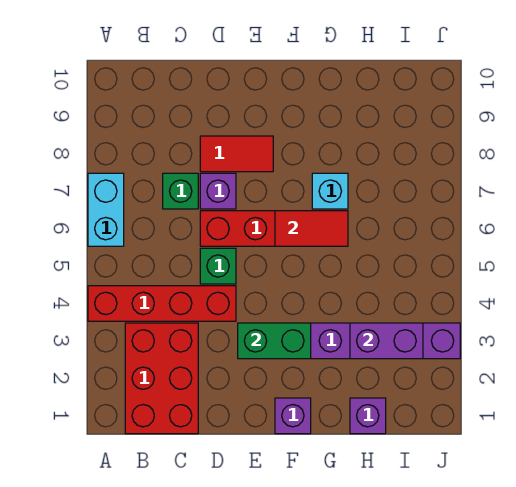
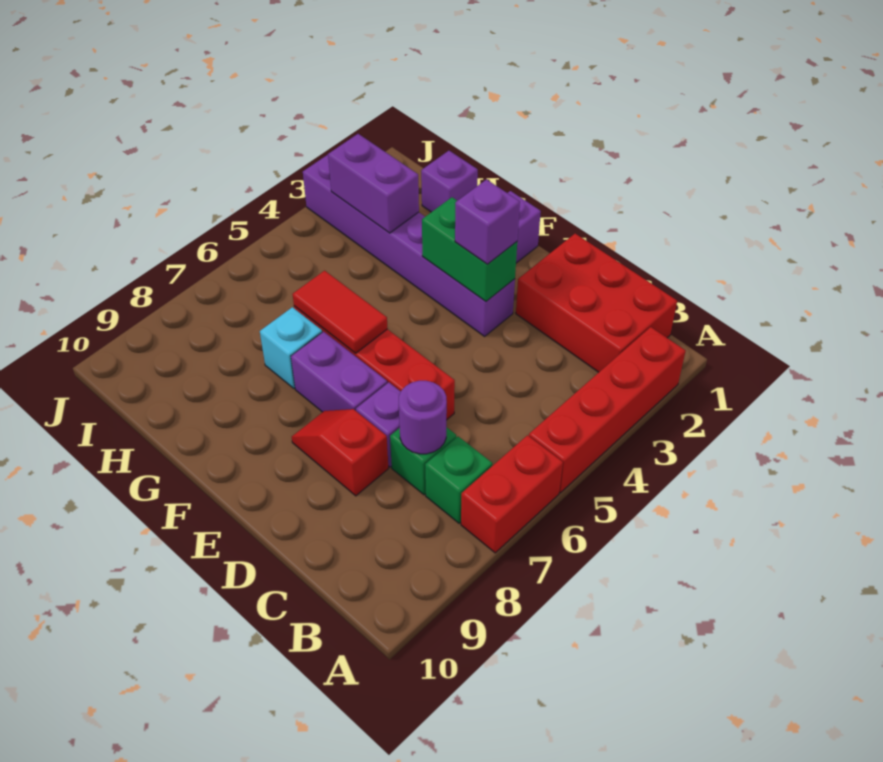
red brick A4:D4 level 1 -> red brick A2:A5 level 1
cyan brick A6:A7 level 1 -> red brick A6:A7 level 1
red brick B1:C3 level 1 -> red brick B1:D2 level 1
none -> purple round brick C7 level 2
green brick D5 level 1 -> green brick B7 level 1
red tile D8:E8 level 1 -> red slope D8:E8 level 1 top D
none -> purple brick E3 level 3
none -> purple brick E7:F7 level 1

